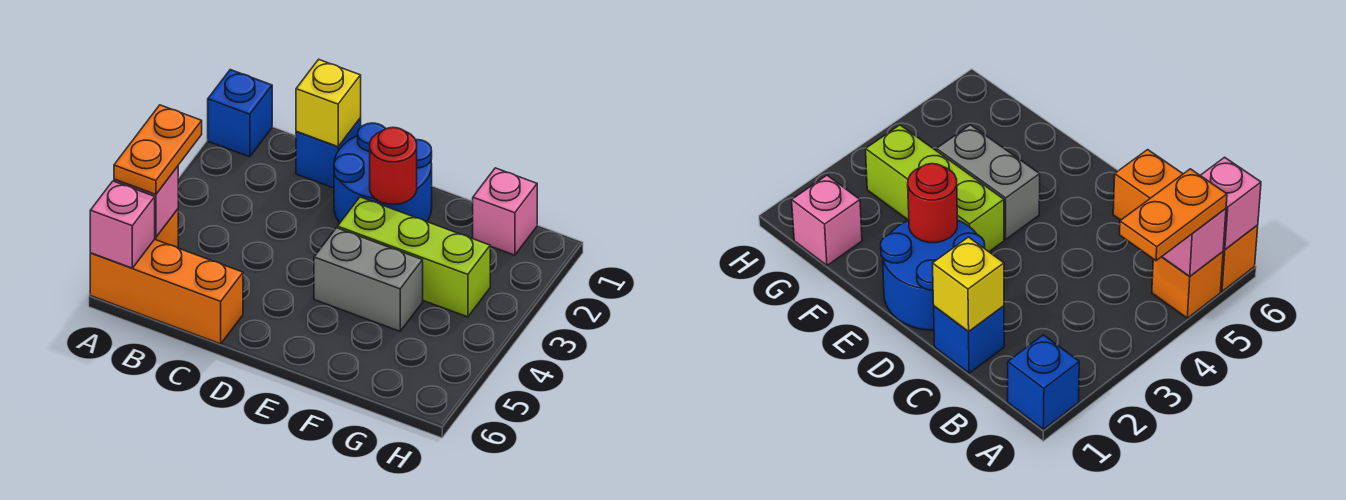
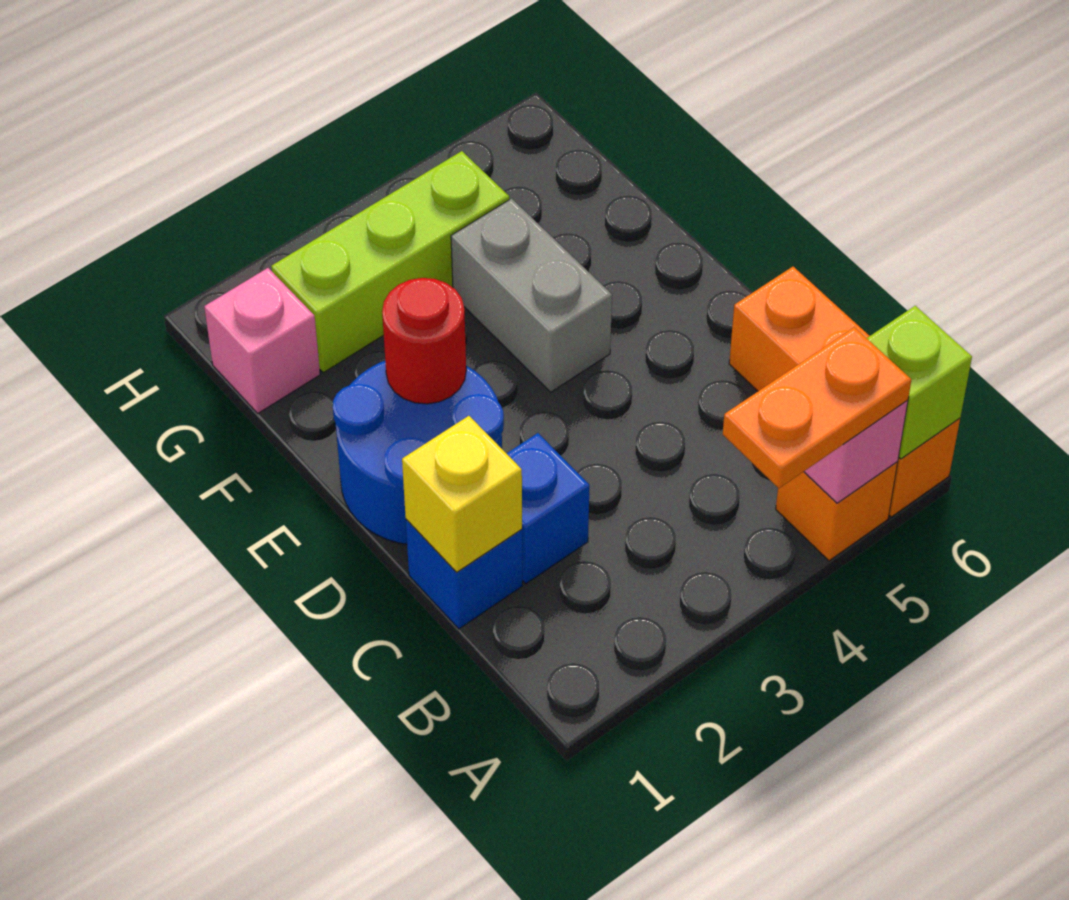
blue brick A1 level 1 -> blue brick C2 level 1
pink brick A6 level 2 -> lime brick A6 level 2
lime brick E3:G3 level 1 -> lime brick G2:G4 level 1

